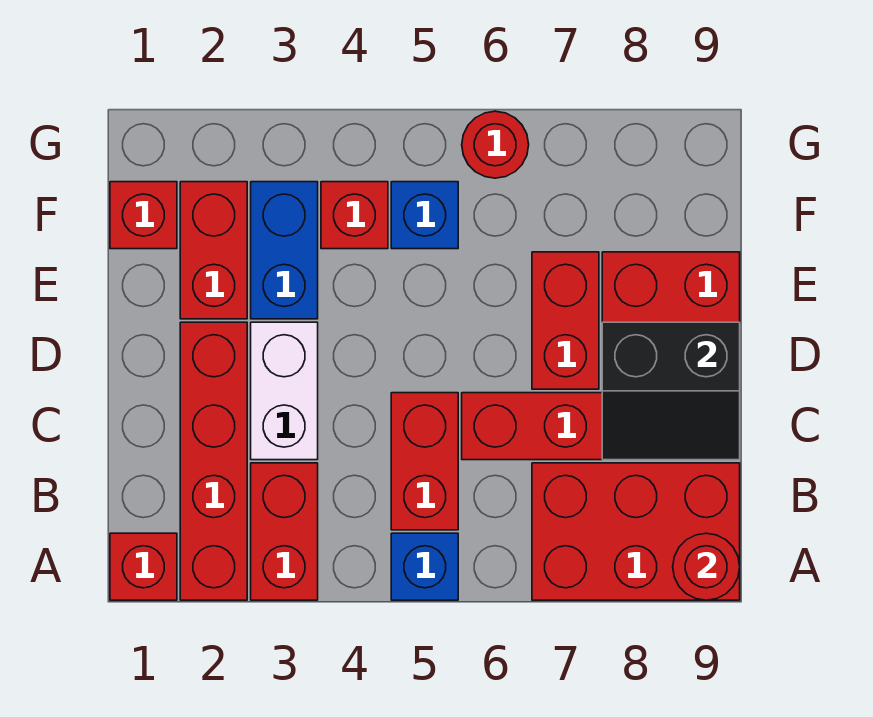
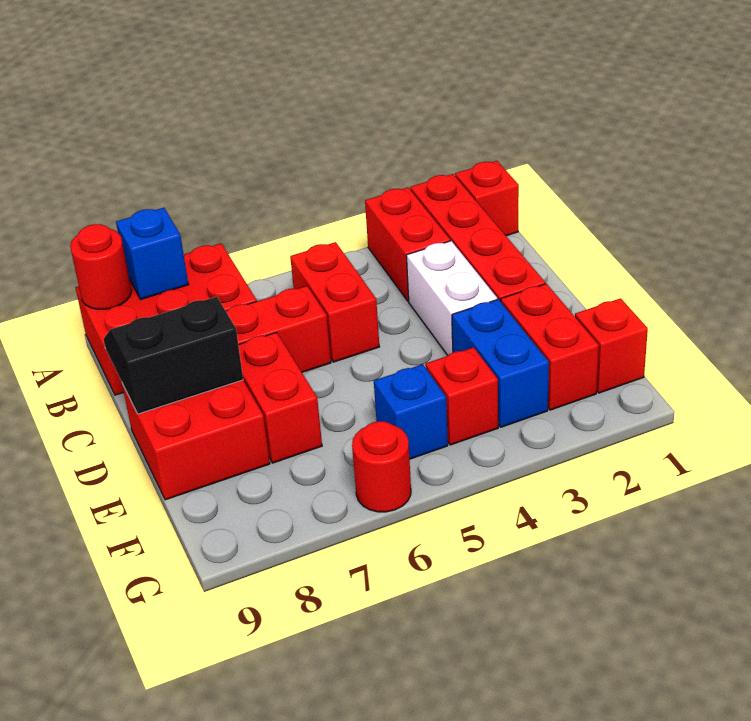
blue brick A5 level 1 -> blue brick A8 level 2

